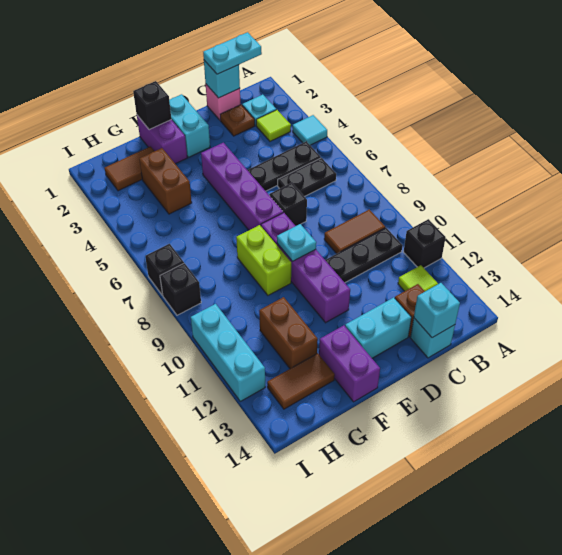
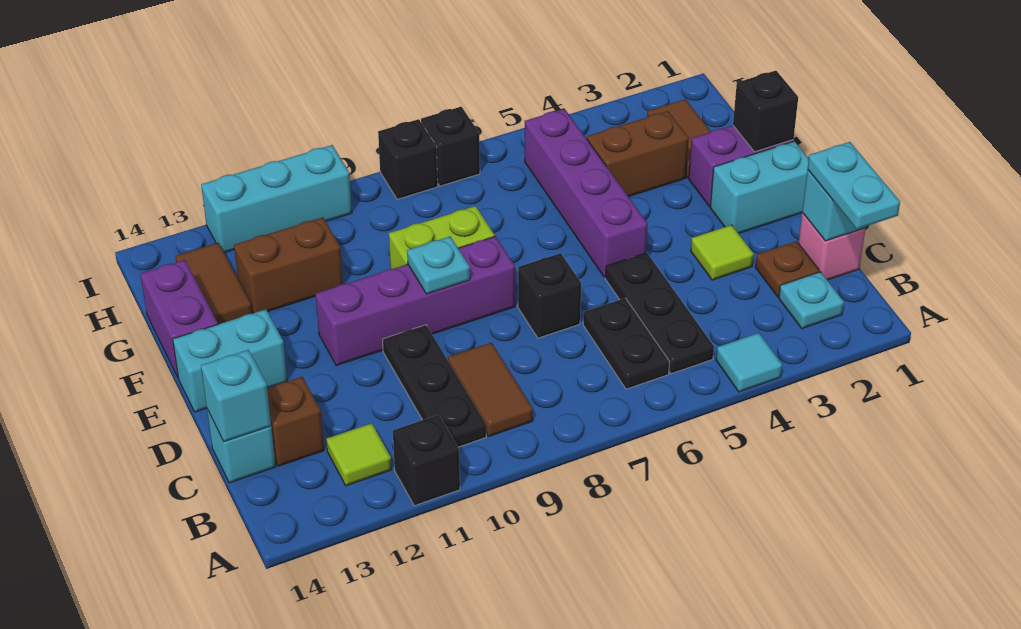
lime tile B3 level 1 -> lime tile D3 level 1
cyan brick D13:E13 level 1 -> cyan brick E13:E14 level 1
purple brick E4:E7 level 1 -> purple brick E5:H5 level 1
purple brick F13:F14 level 1 -> purple brick F14:G14 level 1

